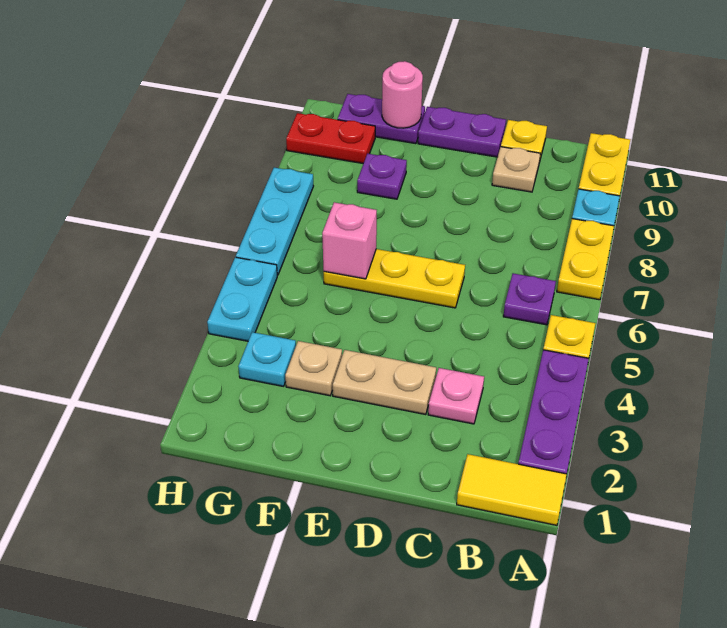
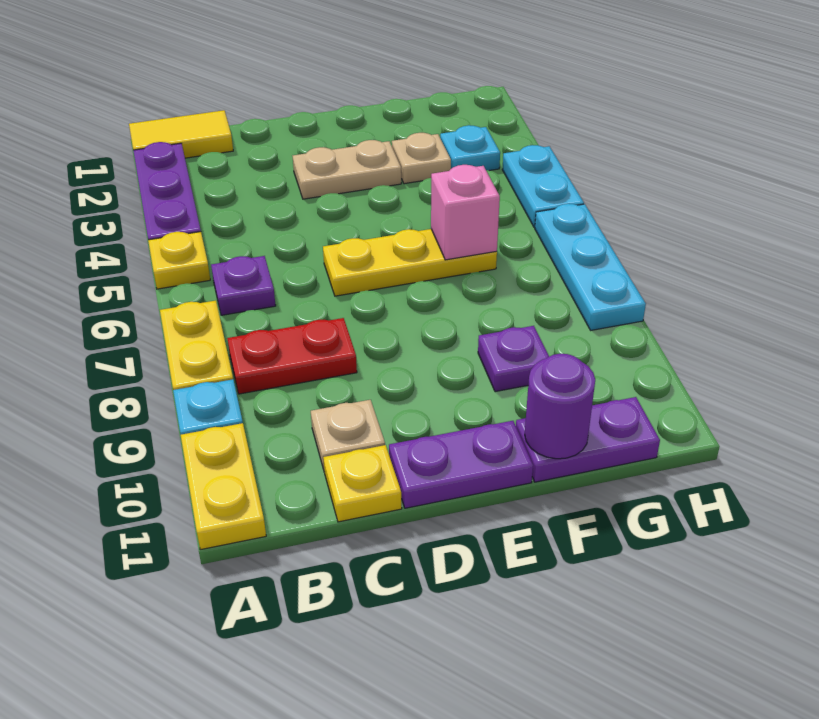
pink plate C3 level 1 -> none
pink round brick F11 level 2 -> purple round brick F11 level 2
red plate G10:H10 level 1 -> red plate B8:C8 level 1

